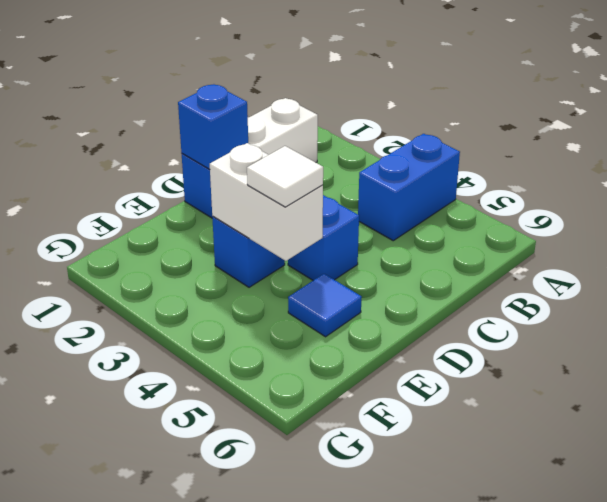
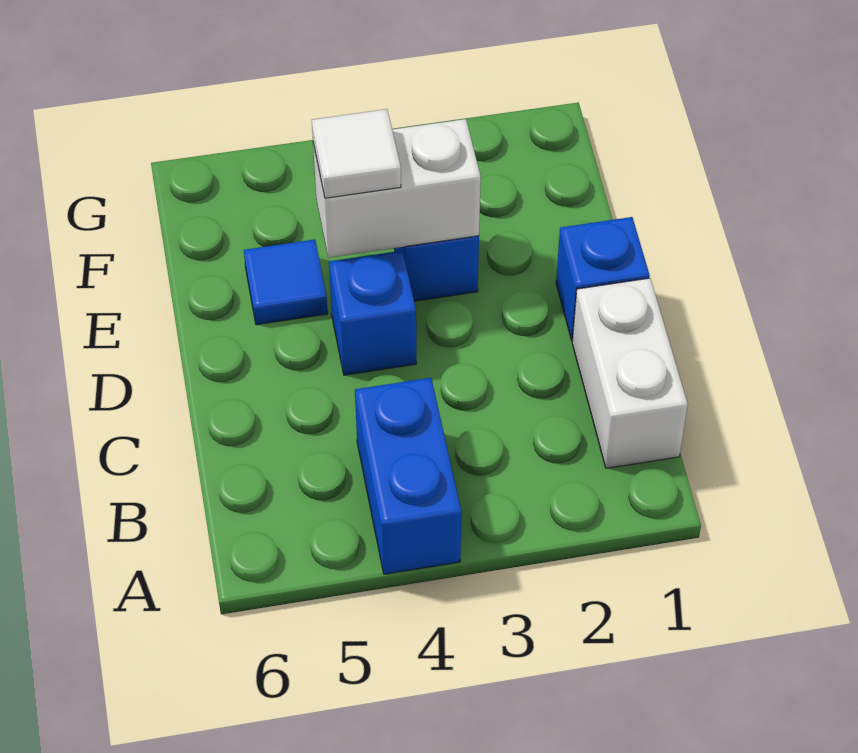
blue brick D1 level 2 -> none

